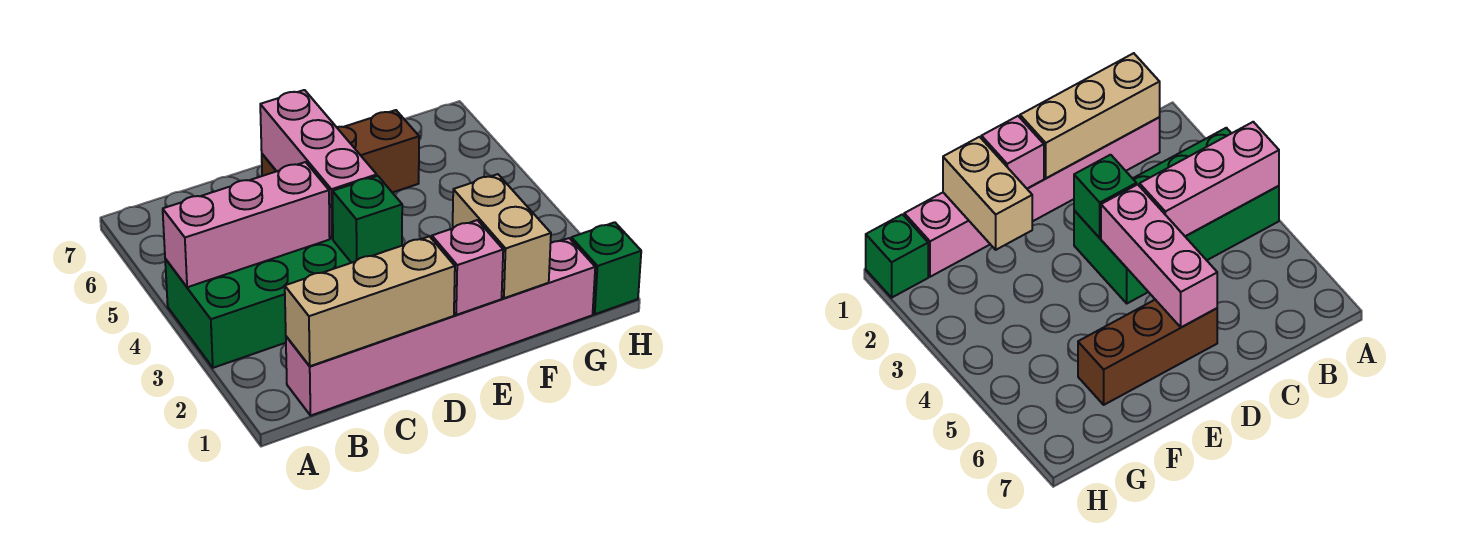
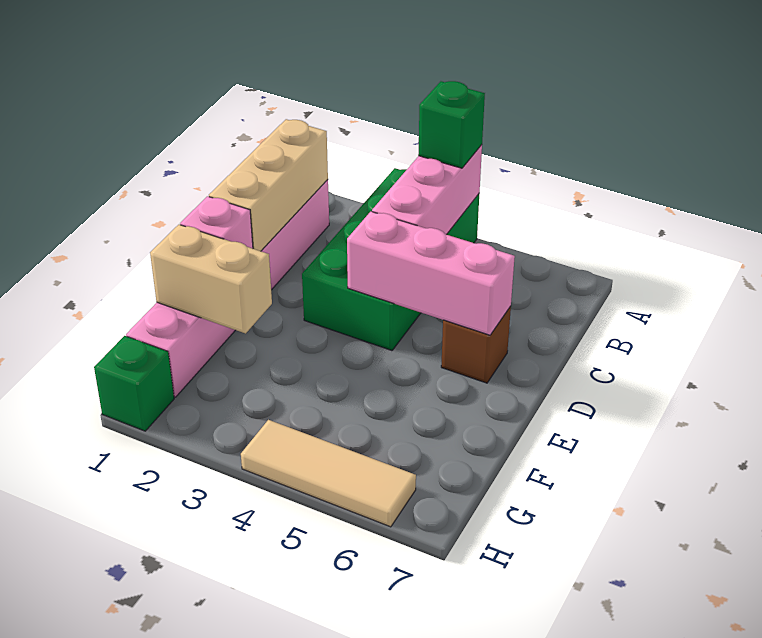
green brick D3 level 2 -> green brick A4 level 3
brown brick D6:F6 level 1 -> brown brick D6 level 1
none -> tan tile H4:H6 level 1

